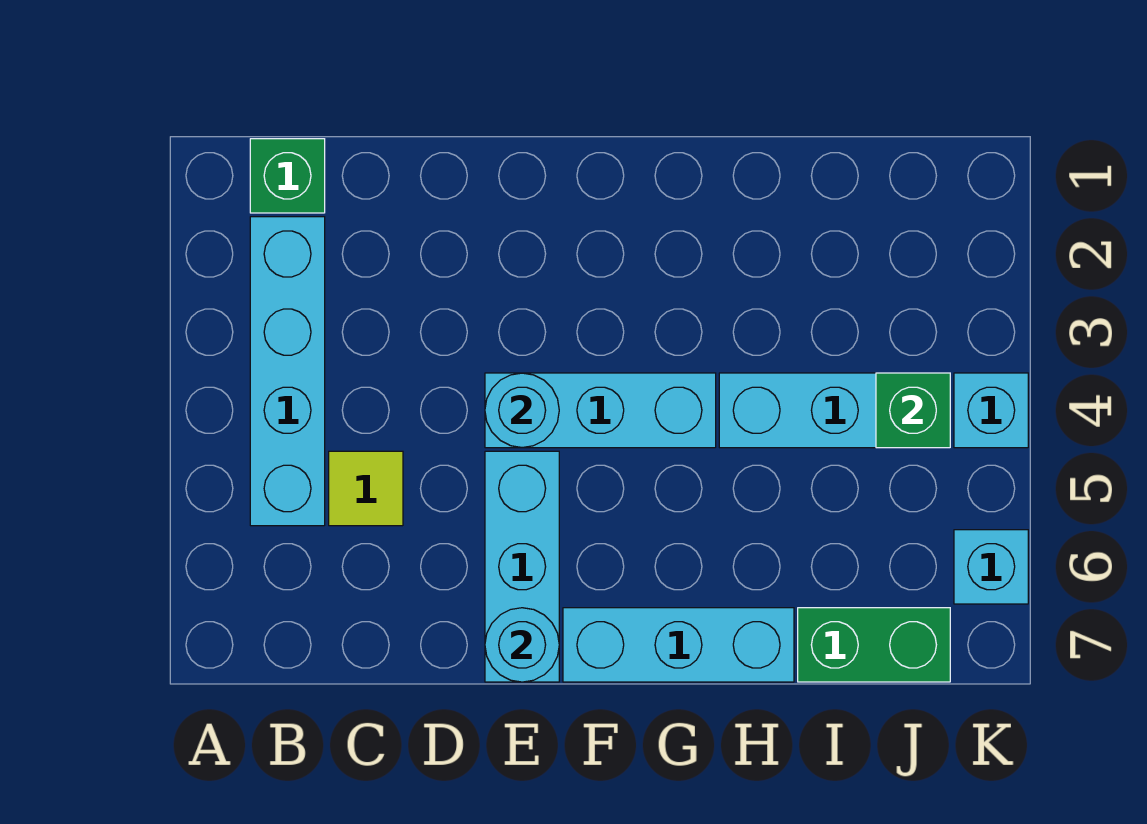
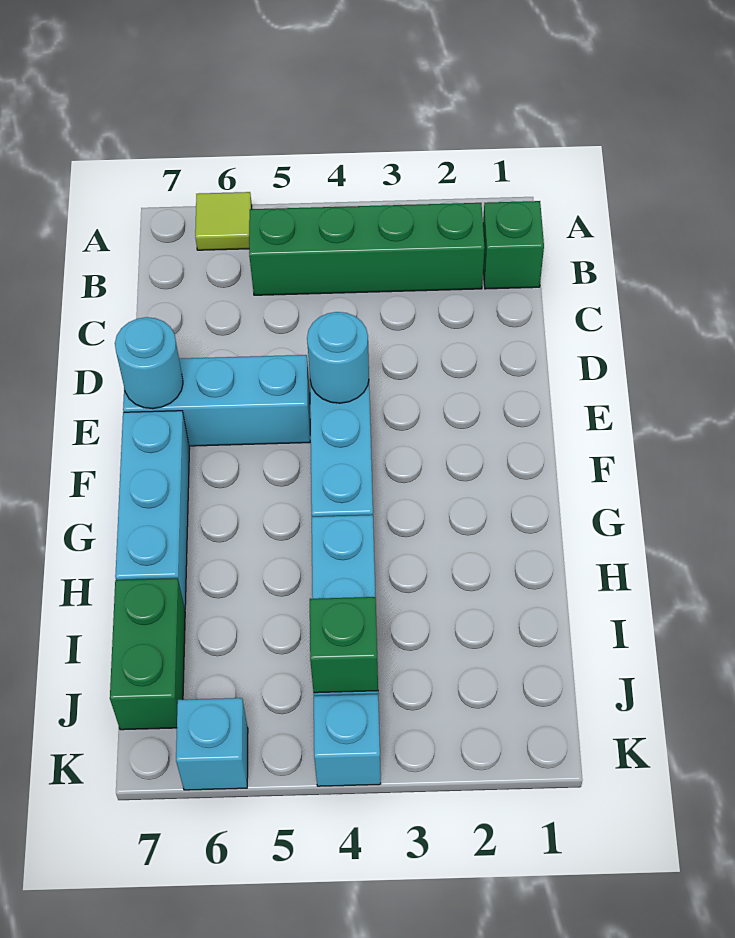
cyan brick B2:B5 level 1 -> green brick B2:B5 level 1
lime tile C5 level 1 -> lime tile A6 level 1

